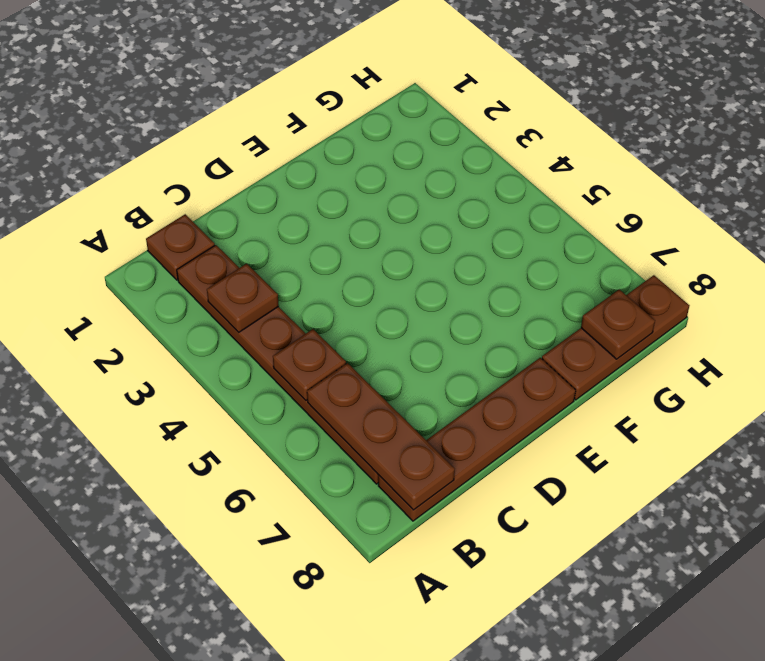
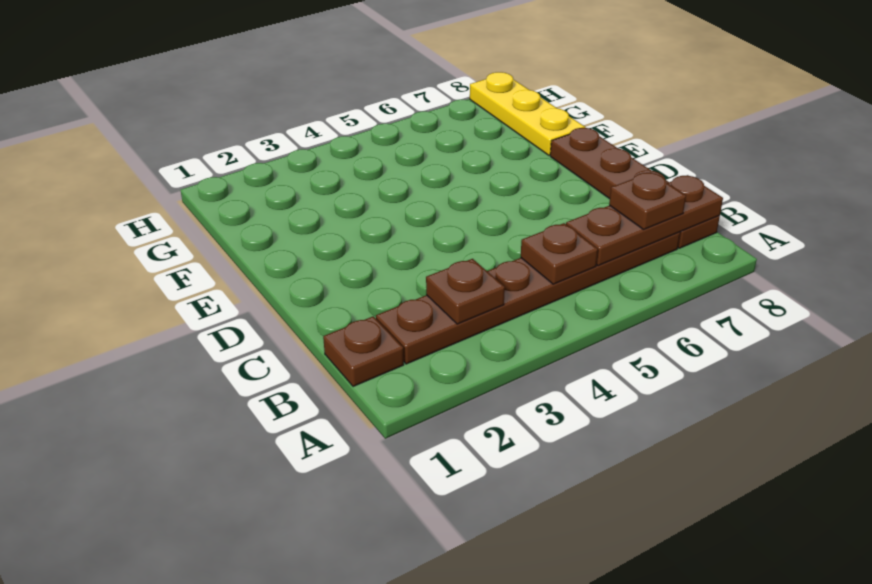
brown plate F8:H8 level 1 -> yellow plate F8:H8 level 1
brown plate G8 level 2 -> brown plate B7 level 3

